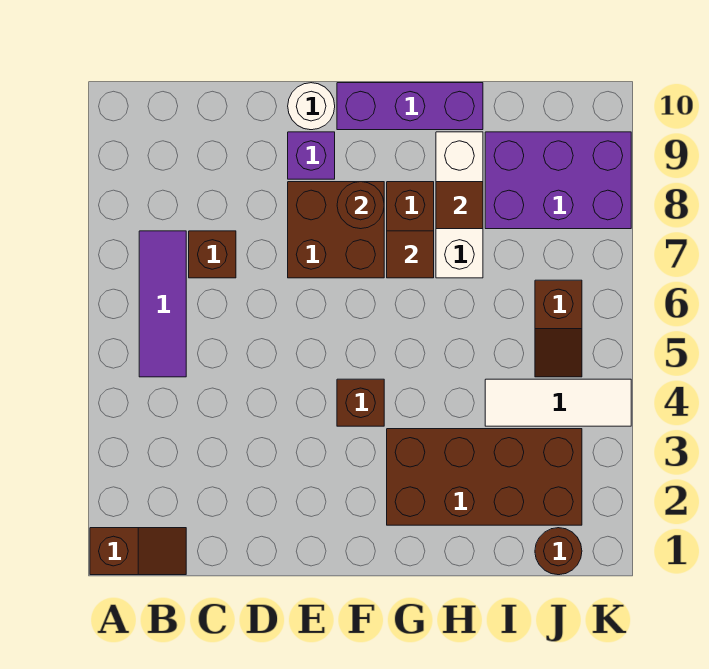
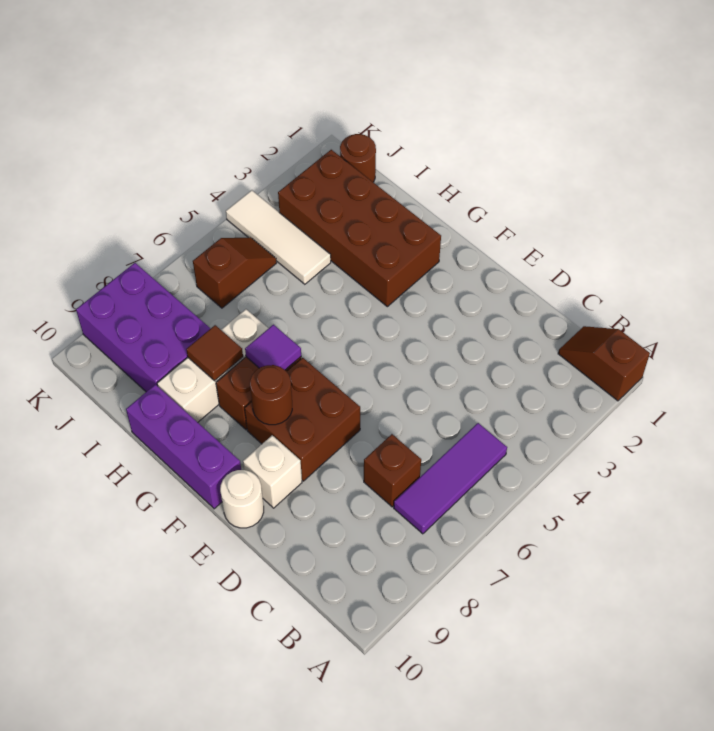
purple brick E9 level 1 -> white brick E9 level 1
brown brick F4 level 1 -> none
brown tile G7 level 2 -> purple tile G7 level 2

